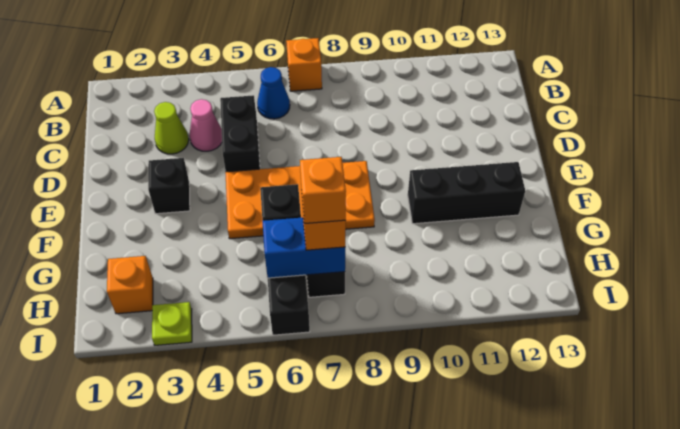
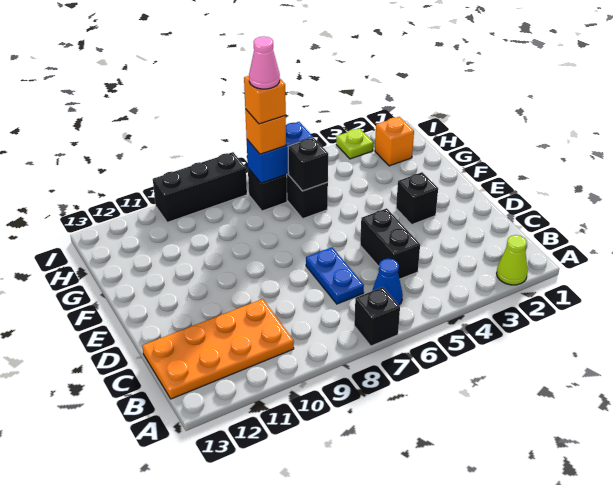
orange brick A7 level 1 -> black brick A7 level 1
lime cone C3 level 1 -> lime cone A2 level 1
pink cone C4 level 1 -> pink cone H7 level 5
none -> blue plate C7:D7 level 1
orange plate E5:F8 level 1 -> orange plate B10:C13 level 1
black brick F10:F12 level 1 -> black brick I8:I10 level 1

